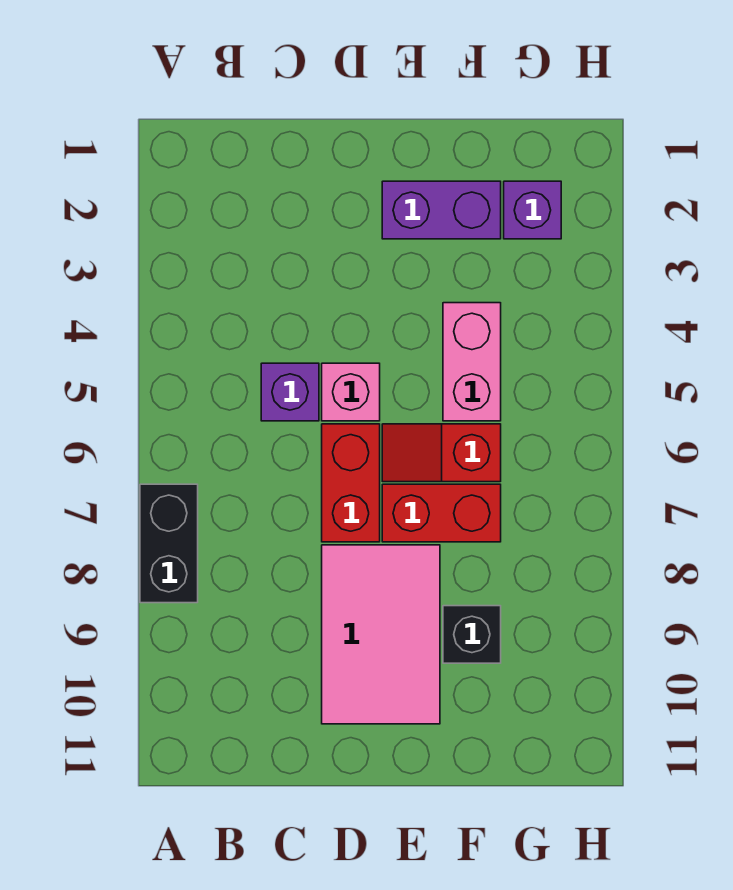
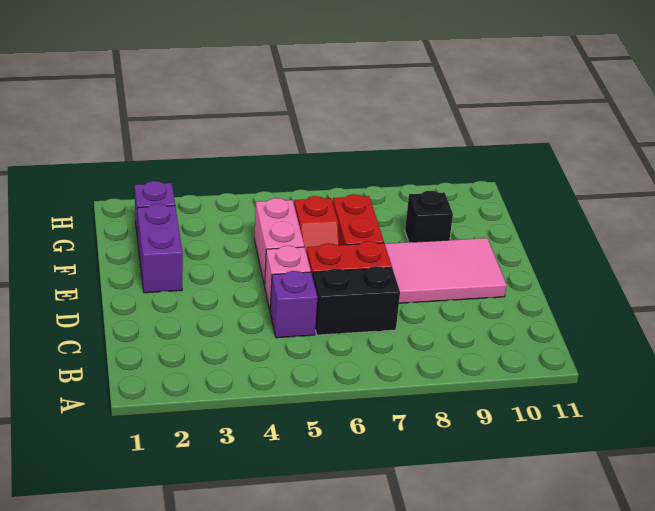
black brick A7:A8 level 1 -> black brick C6:C7 level 1
pink brick F4:F5 level 1 -> pink brick E5:F5 level 1

